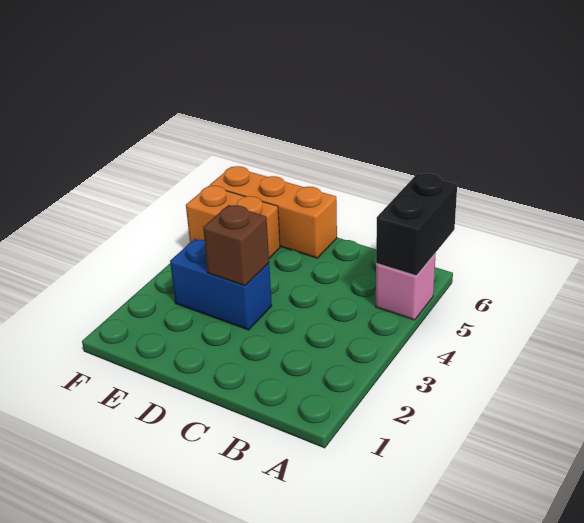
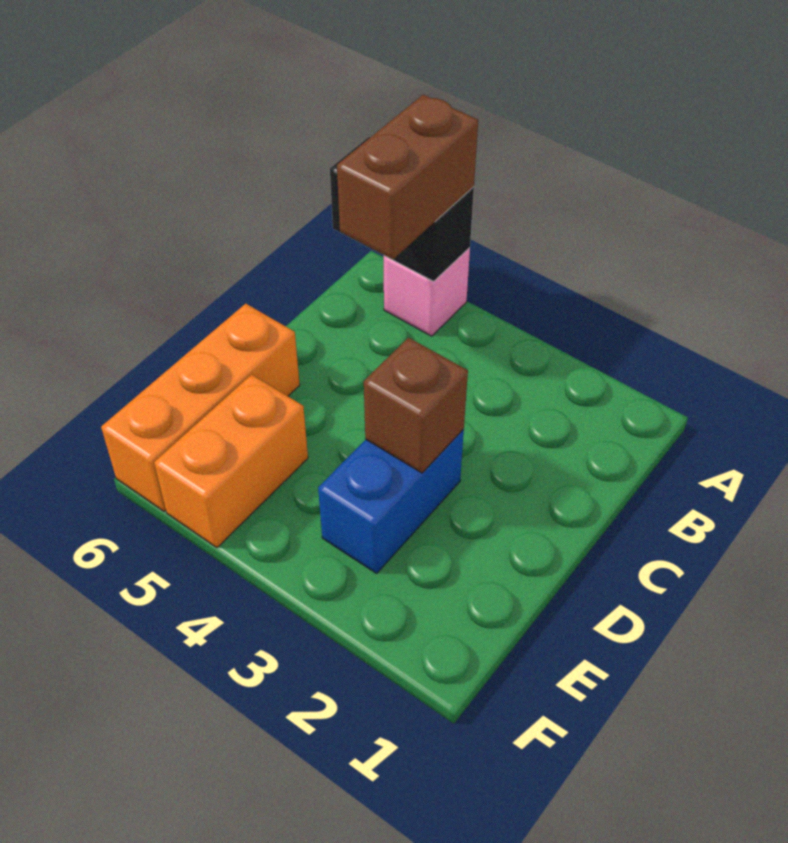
none -> brown brick A5:B5 level 3

